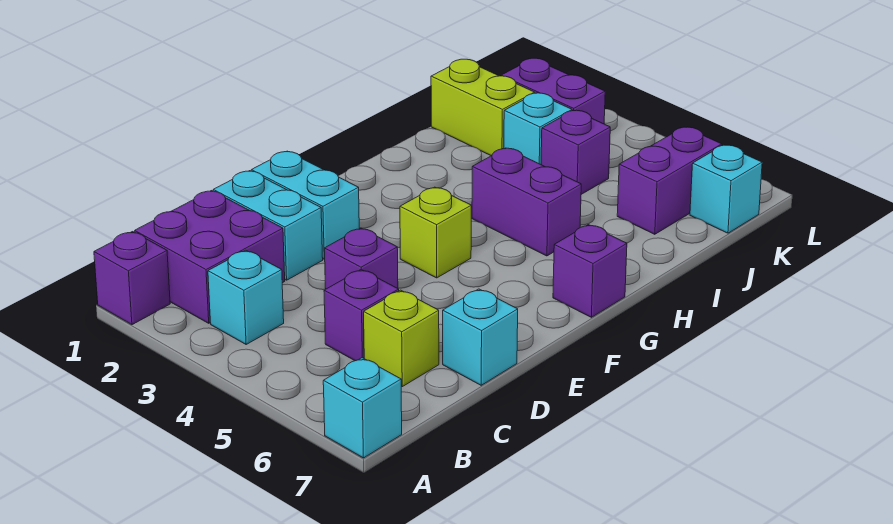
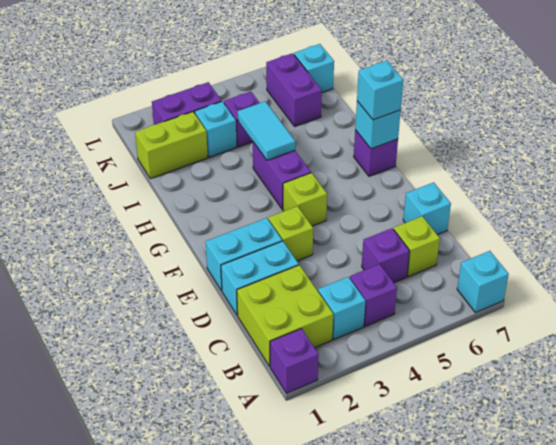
purple brick B1:C2 level 1 -> lime brick B1:C2 level 1
purple brick D4 level 1 -> purple brick B4 level 1
none -> lime brick E3 level 1
none -> cyan brick G7 level 2
none -> cyan brick G7 level 3
purple brick H4:H5 level 1 -> purple brick G4:H4 level 1
none -> cyan tile H4:I4 level 2

